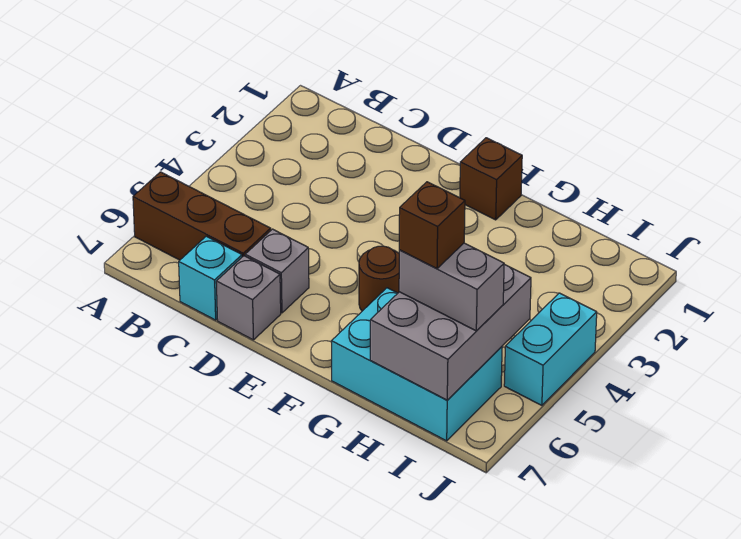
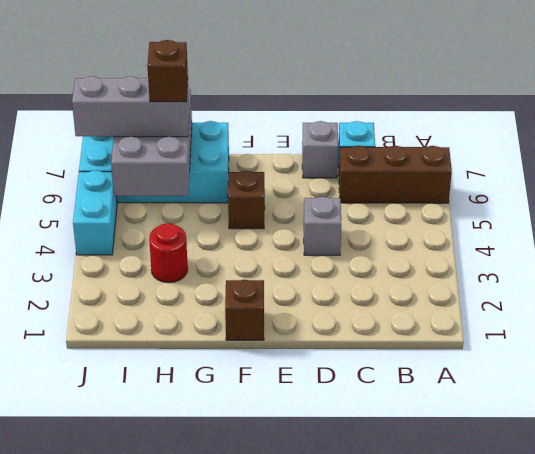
grey brick D6 level 1 -> grey brick D4 level 1
brown round brick F5 level 1 -> brown brick F5 level 1
cyan brick G6:I7 level 1 -> cyan brick G6:J7 level 1
none -> red round brick H3 level 1
grey brick H6:I6 level 3 -> grey brick H6:J6 level 3

